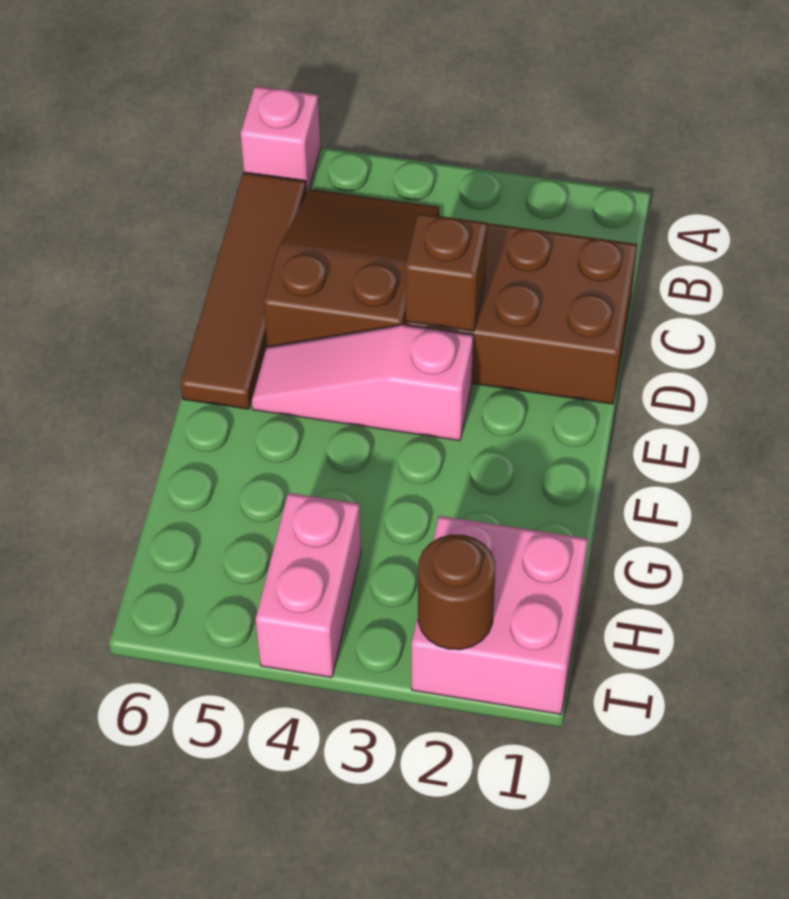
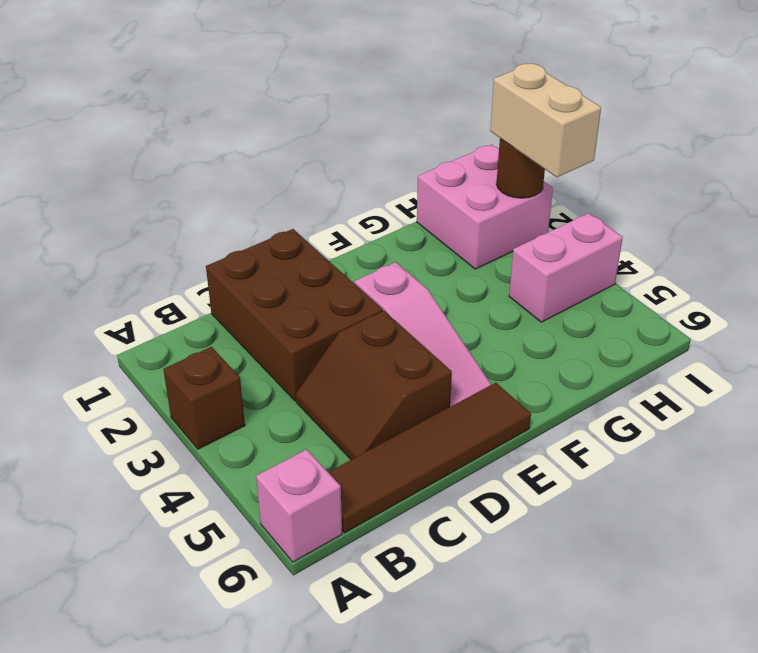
brown slope B4:D5 level 1 top D -> brown slope C4:D5 level 1 top D
brown brick D3 level 2 -> brown brick A3 level 1
none -> tan brick I2:I3 level 3

